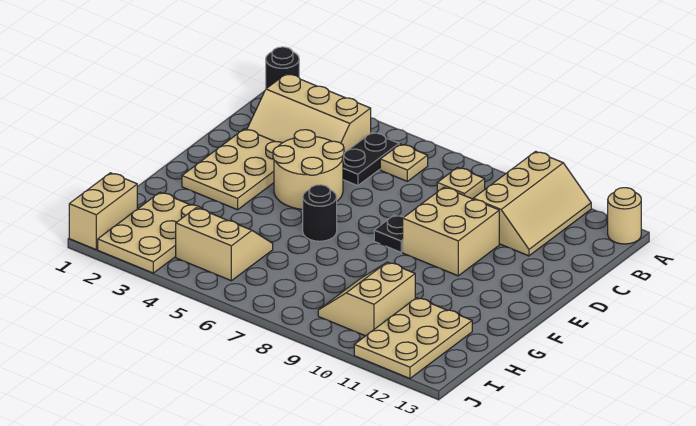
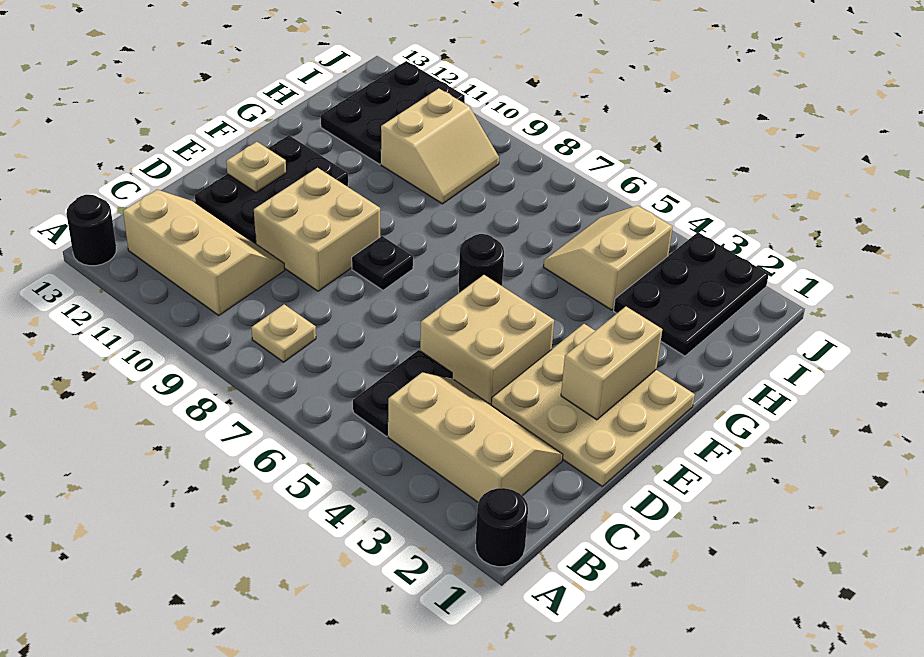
tan slope A10:C11 level 1 top 10 -> tan slope B10:C12 level 1 top B
tan round brick A13 level 1 -> black round brick A13 level 1
tan plate B6 level 1 -> tan plate E12 level 2
tan plate D2:F3 level 1 -> tan plate D1:F3 level 1
tan round brick D4:E5 level 1 -> tan brick D4:E5 level 1
none -> black plate D11:F12 level 1
tan plate H2:J3 level 1 -> black plate H2:J3 level 1
tan slope H4:I5 level 1 top I -> tan slope H4:I5 level 1 top 4
tan plate H11:J12 level 1 -> black plate H11:J12 level 1
tan brick I1:J1 level 1 -> tan brick E2:F2 level 2

